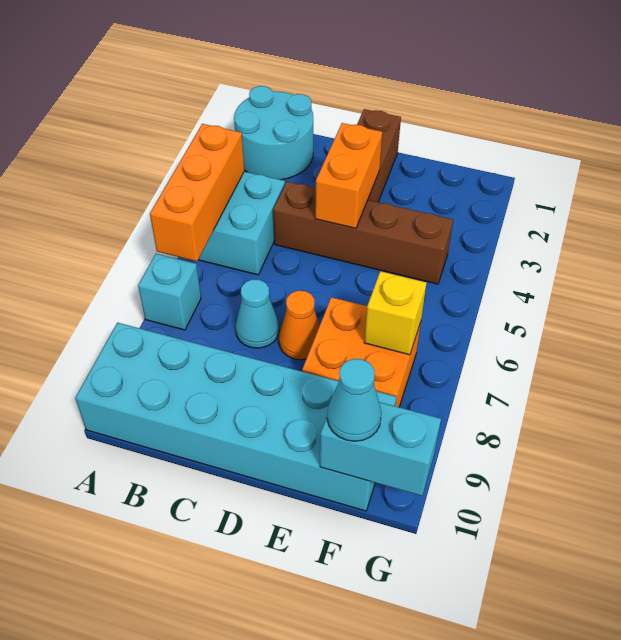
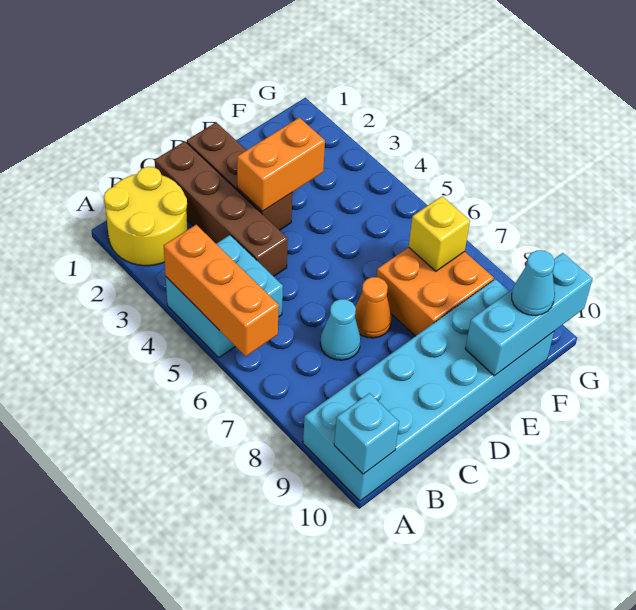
cyan round brick A1:B2 level 1 -> yellow round brick A1:B2 level 1
cyan brick A7 level 1 -> cyan brick A10 level 2
brown brick C4:F4 level 1 -> brown brick C1:C4 level 1
orange brick D3:D4 level 2 -> orange brick D3:E3 level 2
cyan brick F10:G10 level 2 -> cyan brick E10:G10 level 2

